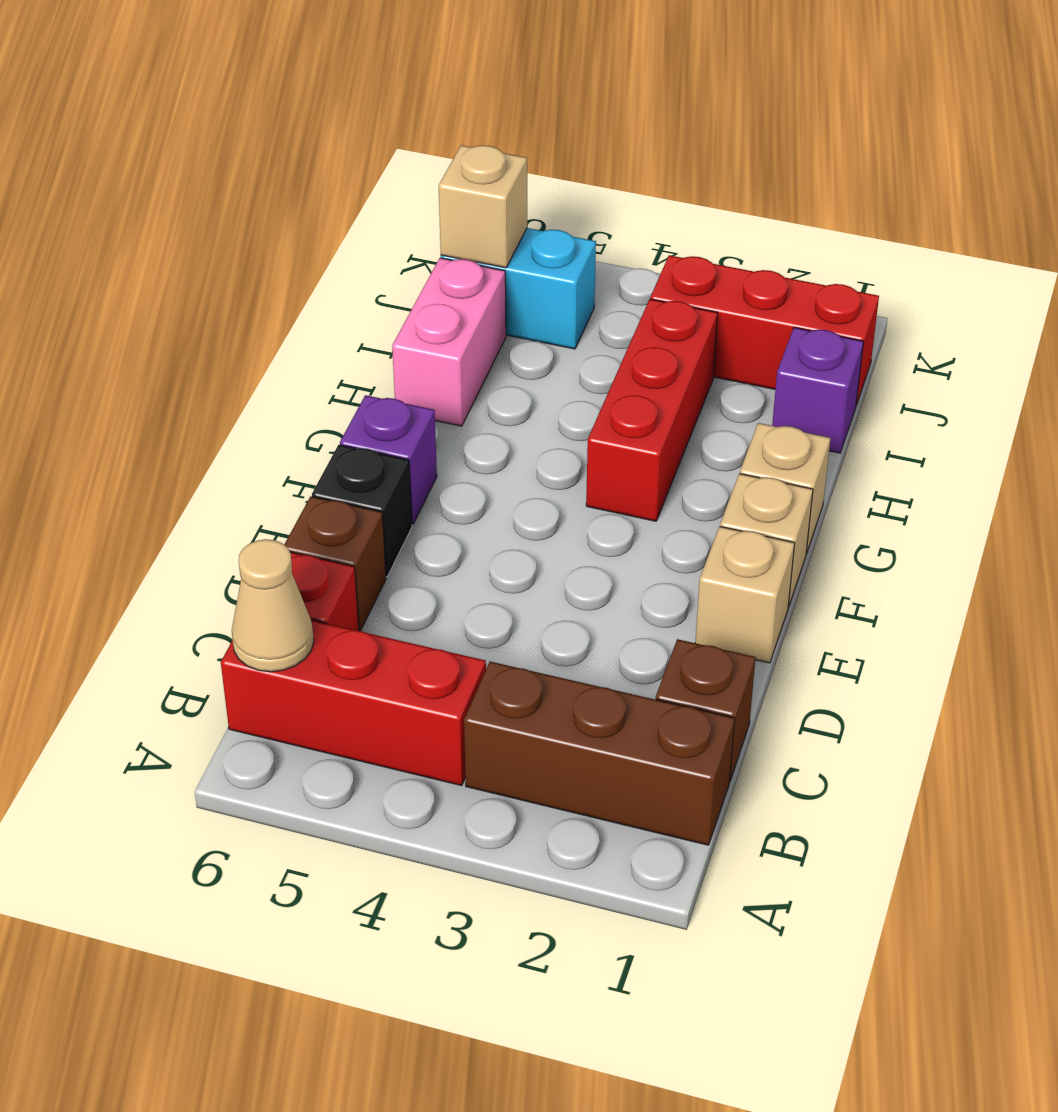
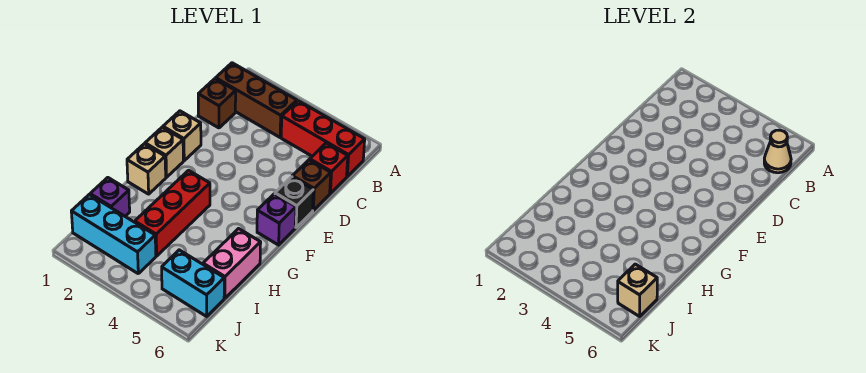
red brick J1:J3 level 1 -> cyan brick J1:J3 level 1

